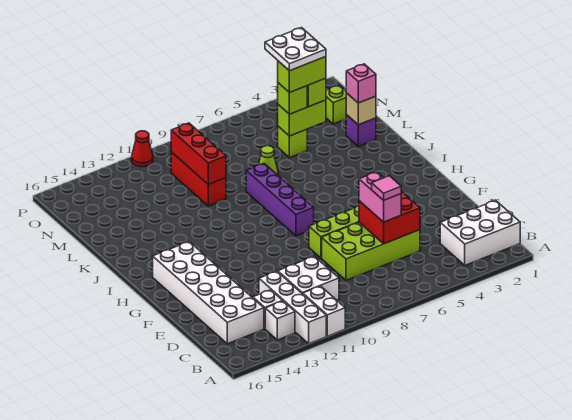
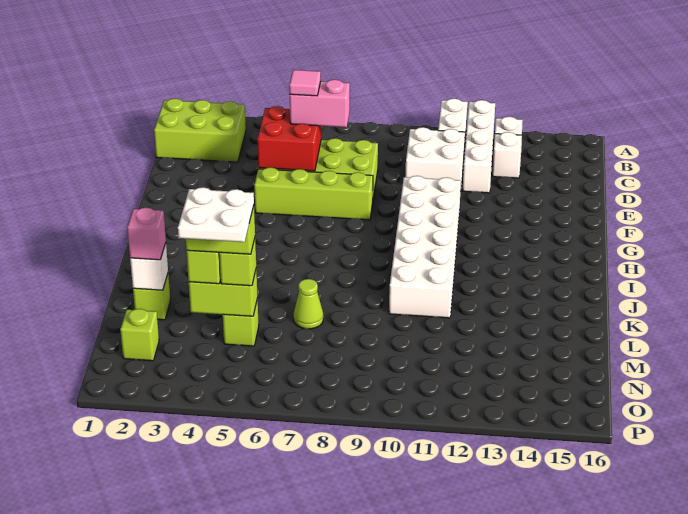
white brick B1:C3 level 1 -> lime brick B1:C3 level 1
white brick C14:H15 level 1 -> white brick F10:K11 level 1
pink brick D6:E6 level 3 -> pink brick D6:D7 level 3
purple brick H8:K8 level 1 -> none
purple brick L2 level 1 -> lime brick L2 level 1
tan brick L2 level 2 -> white brick L2 level 2
red brick L10:N10 level 1 -> none
red brick L10:N10 level 2 -> none
red cone P11 level 1 -> none

